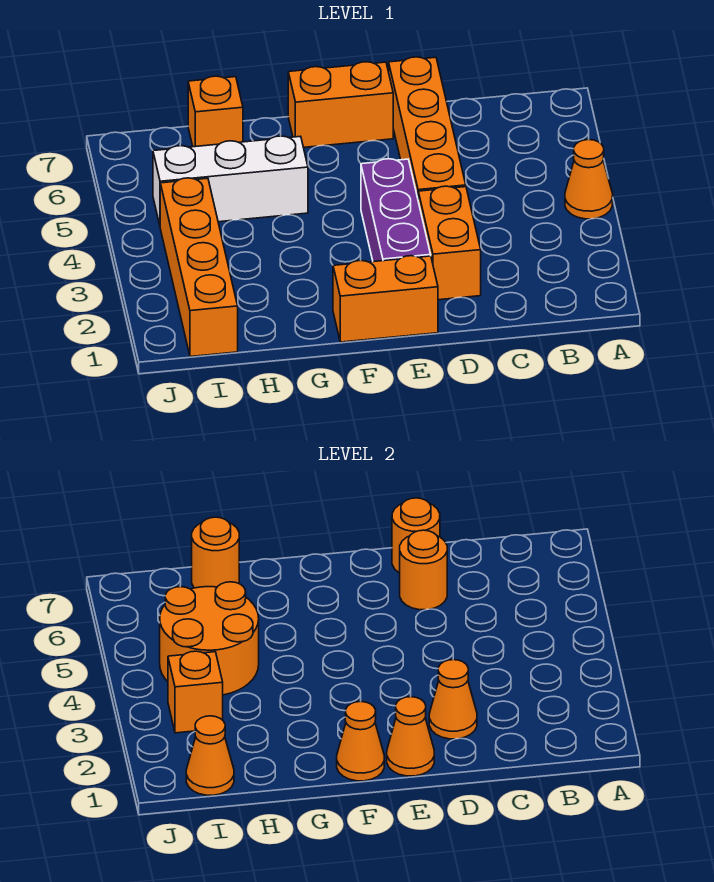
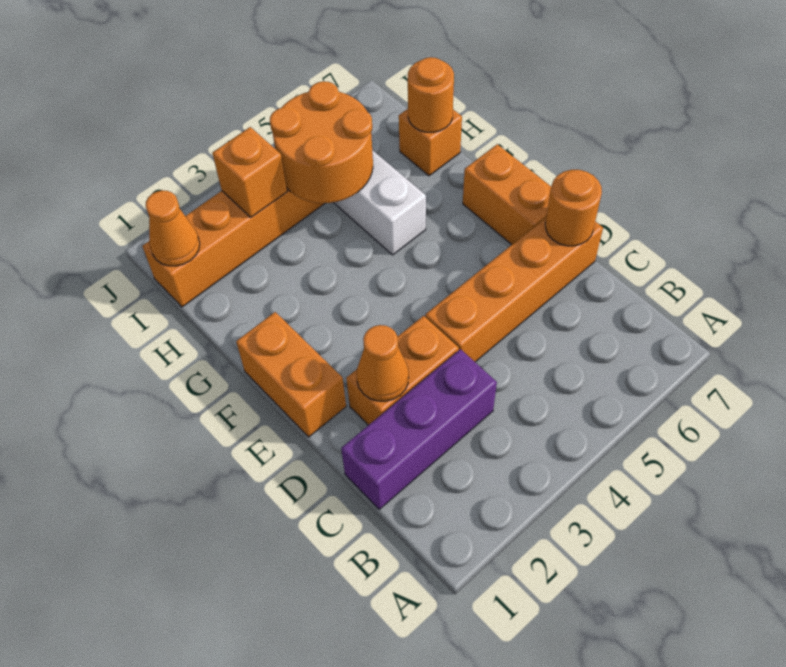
orange cone A4 level 1 -> none
orange round brick D6 level 2 -> none
orange cone E1 level 2 -> none
purple brick E2:E4 level 1 -> purple brick C1:C3 level 1
orange cone F1 level 2 -> none

